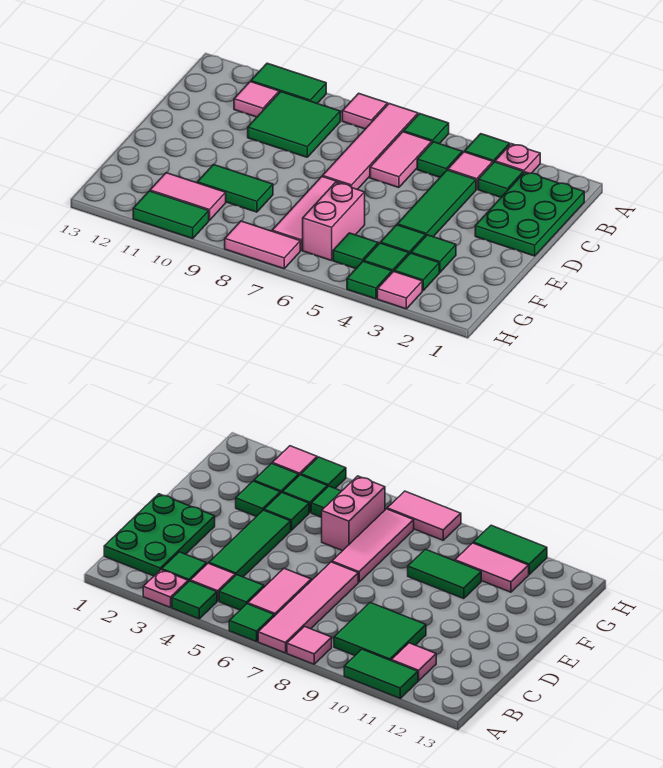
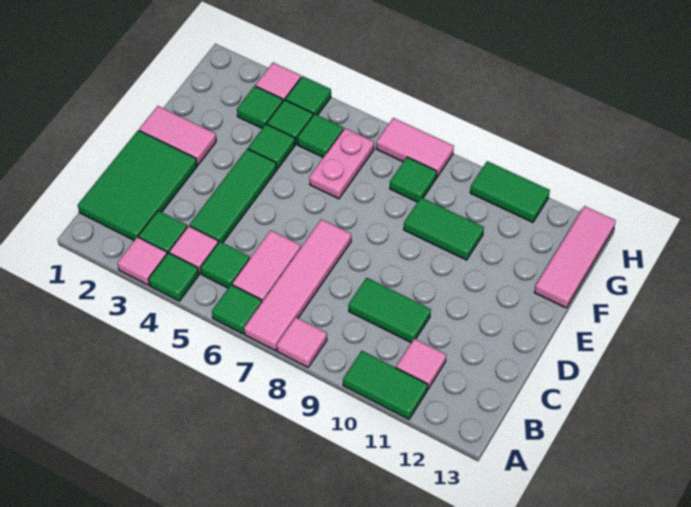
pink plate A3 level 1 -> pink tile A3 level 1
green plate B1:D2 level 1 -> green tile B1:D2 level 1
green tile B9:C10 level 1 -> green tile C9:C10 level 1
pink tile E7:G7 level 1 -> pink tile F13:H13 level 1
green tile F3 level 1 -> green tile G8 level 1
pink brick F6:G6 level 1 -> pink plate F6:G6 level 1
pink tile G10:G11 level 1 -> pink tile E1:E2 level 1

